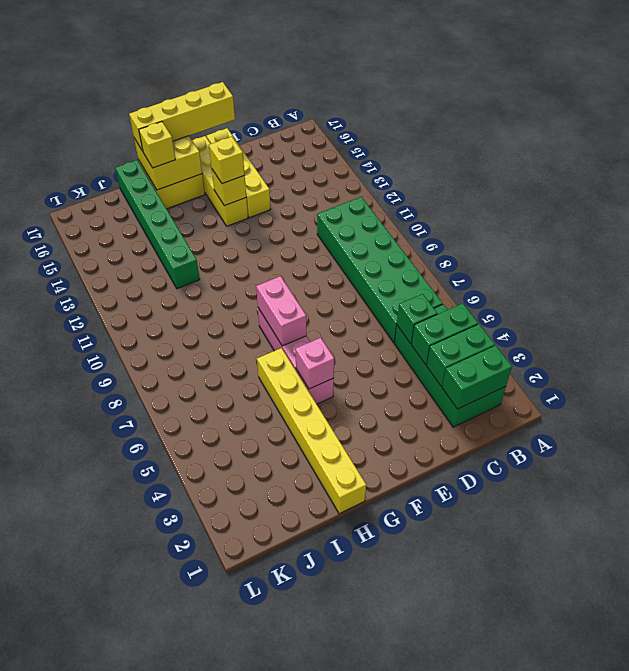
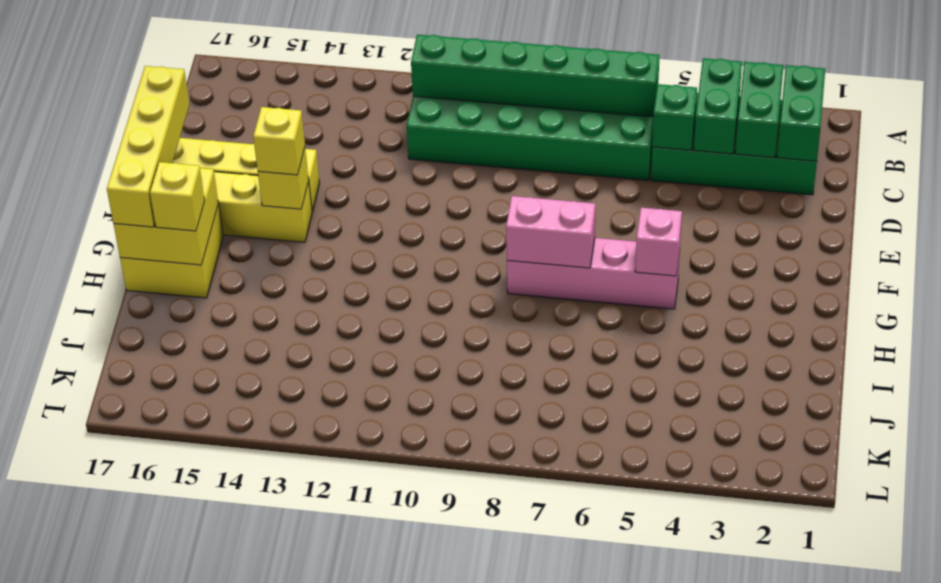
yellow brick H1:H6 level 1 -> none
green brick I12:I17 level 1 -> green brick B6:B11 level 2

